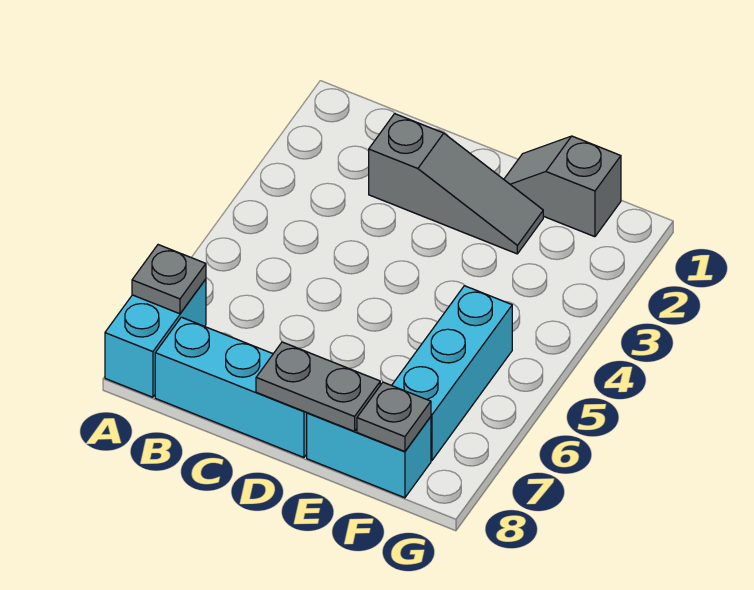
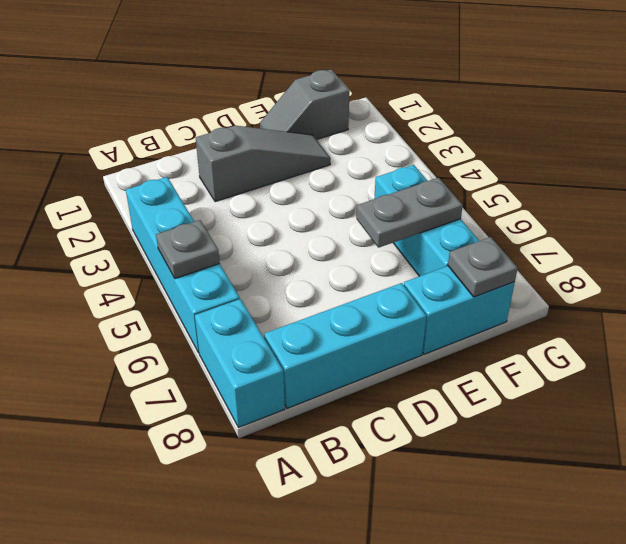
none -> cyan brick A3:A6 level 1
grey plate A7 level 2 -> grey plate A5 level 2
grey plate D8:E8 level 2 -> grey plate E6:F6 level 2

